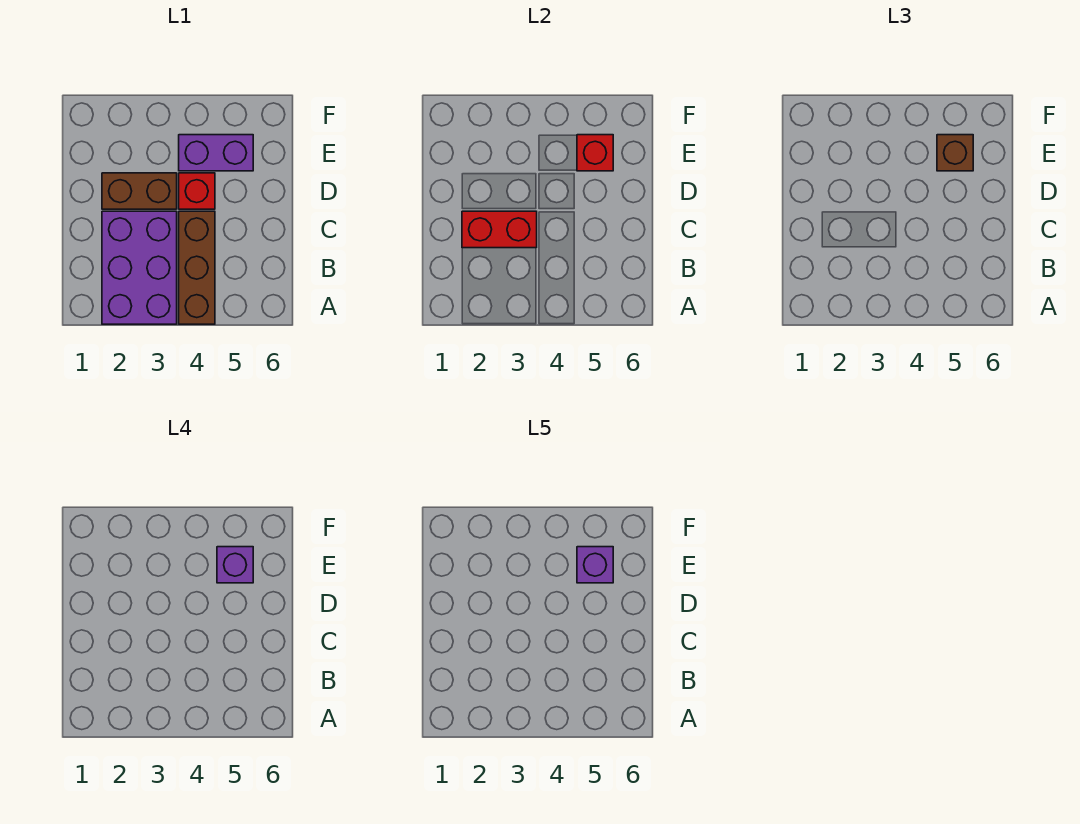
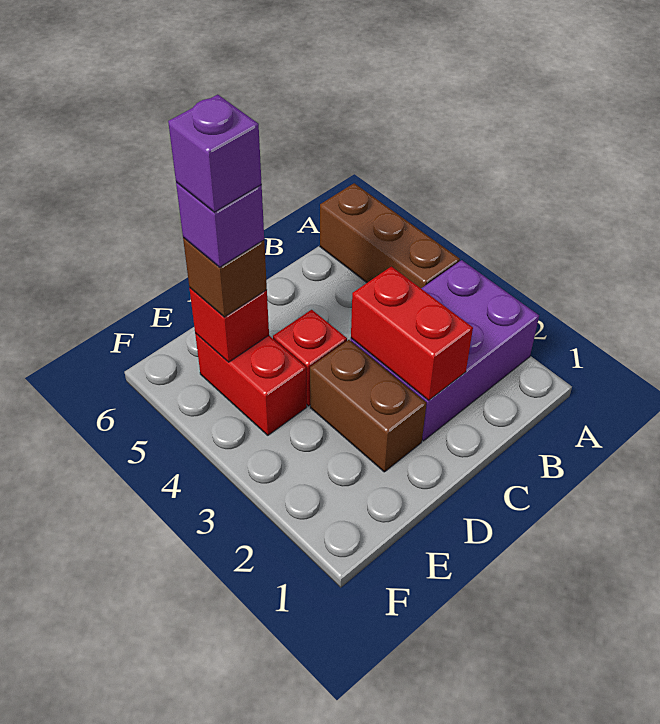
brown brick A4:C4 level 1 -> brown brick A4:A6 level 1
purple brick E4:E5 level 1 -> red brick E4:E5 level 1

